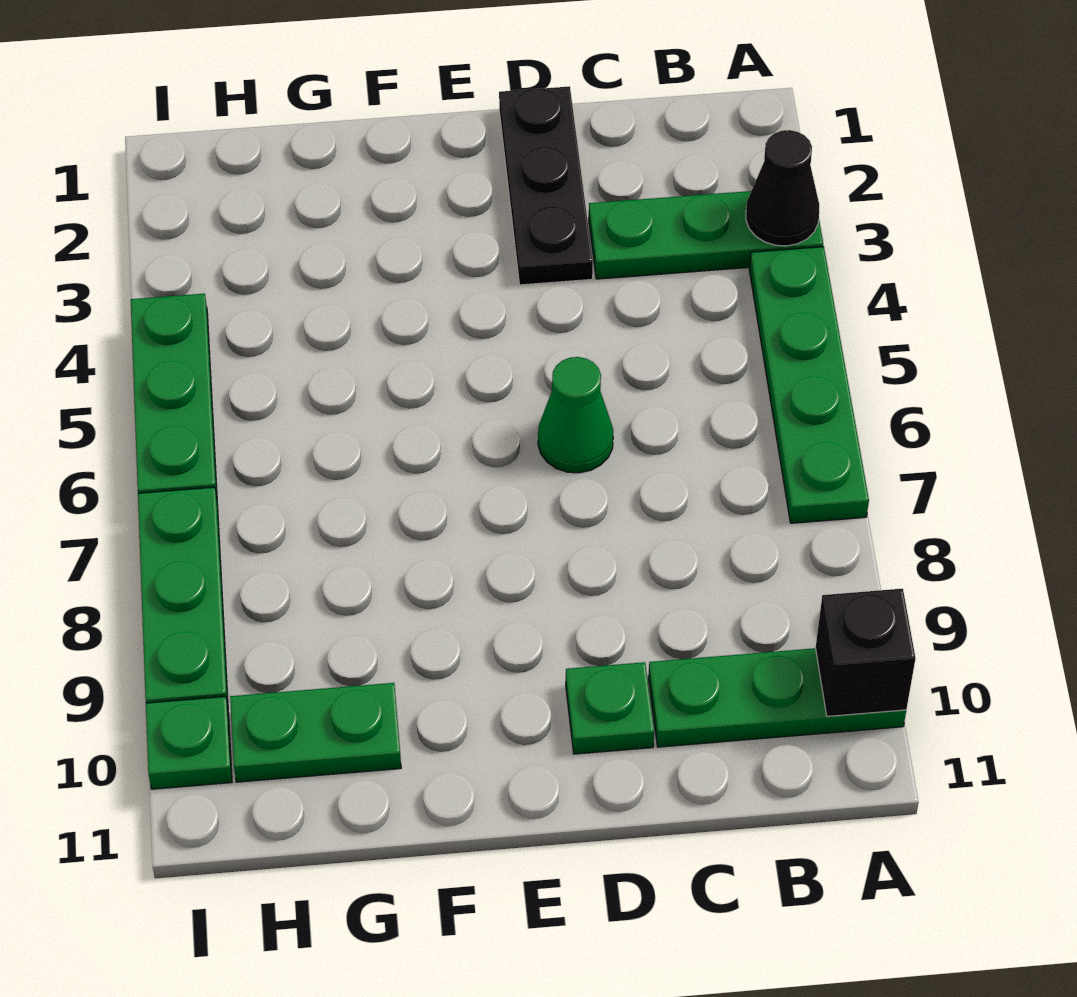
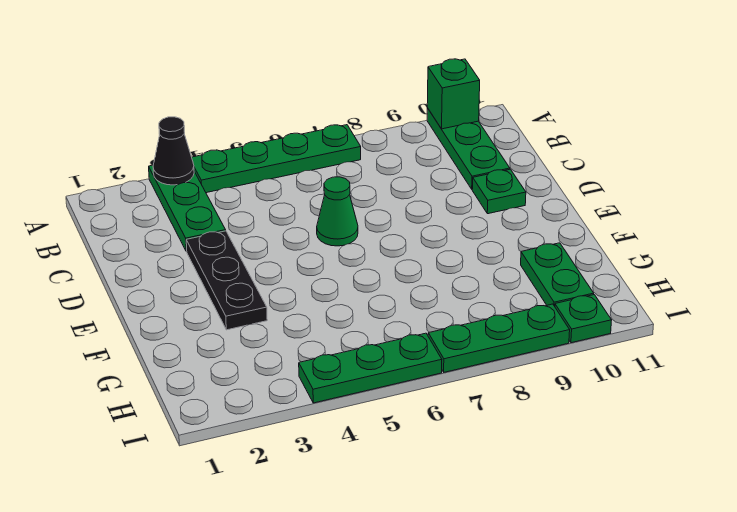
black brick A10 level 2 -> green brick A10 level 2
black plate D1:D3 level 1 -> black plate D3:F3 level 1

